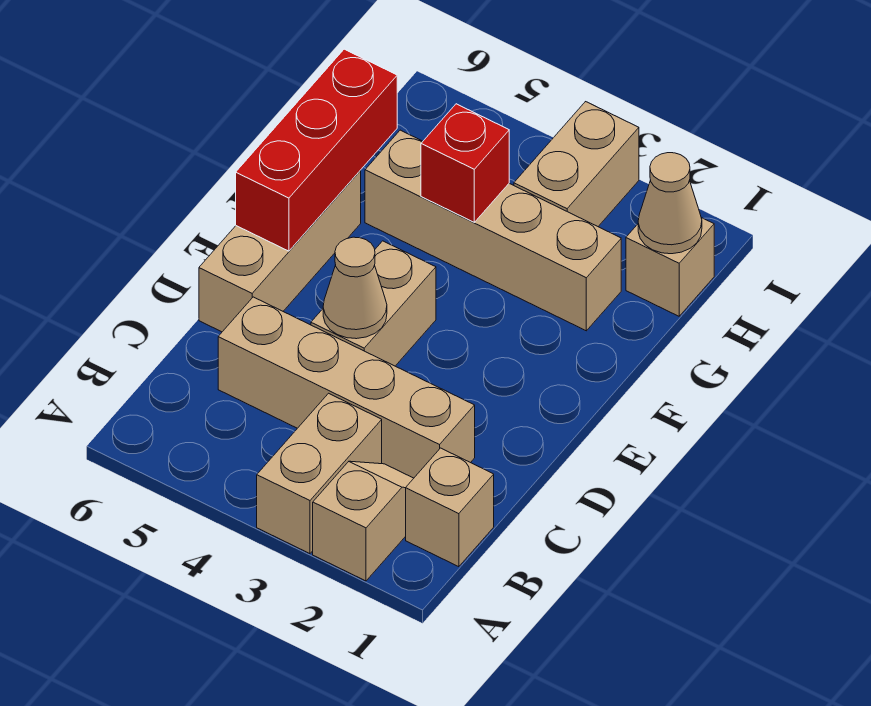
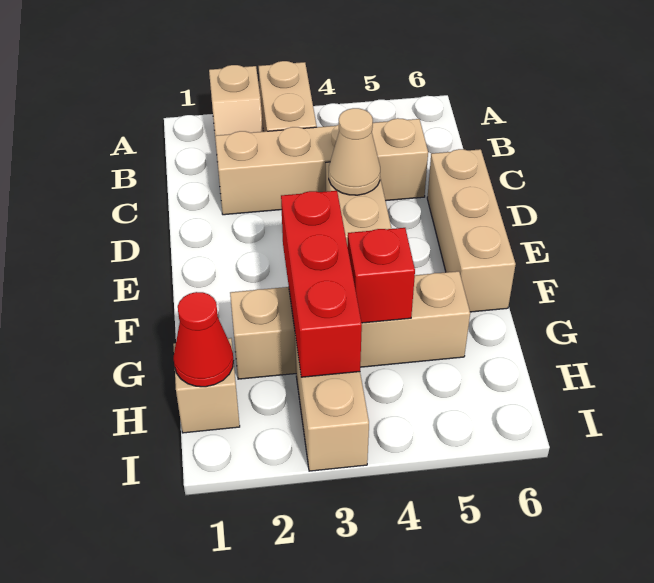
tan brick B1 level 1 -> none
red brick E6:G6 level 2 -> red brick F3:H3 level 2
tan cone H1 level 2 -> red cone H1 level 2

